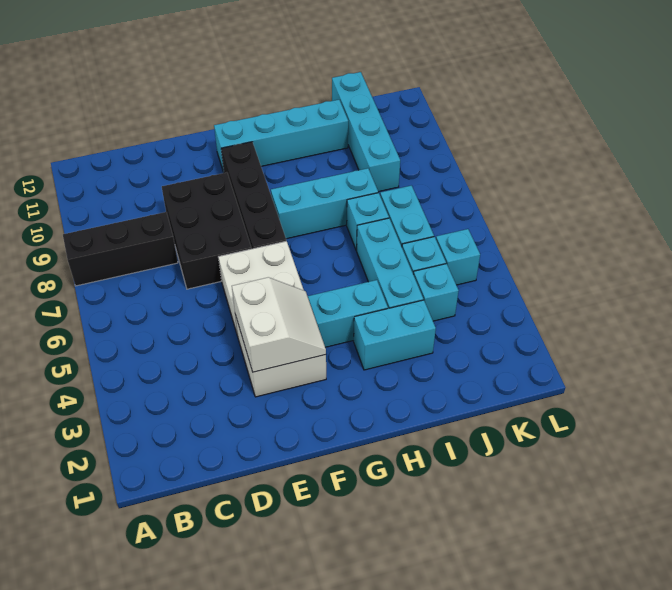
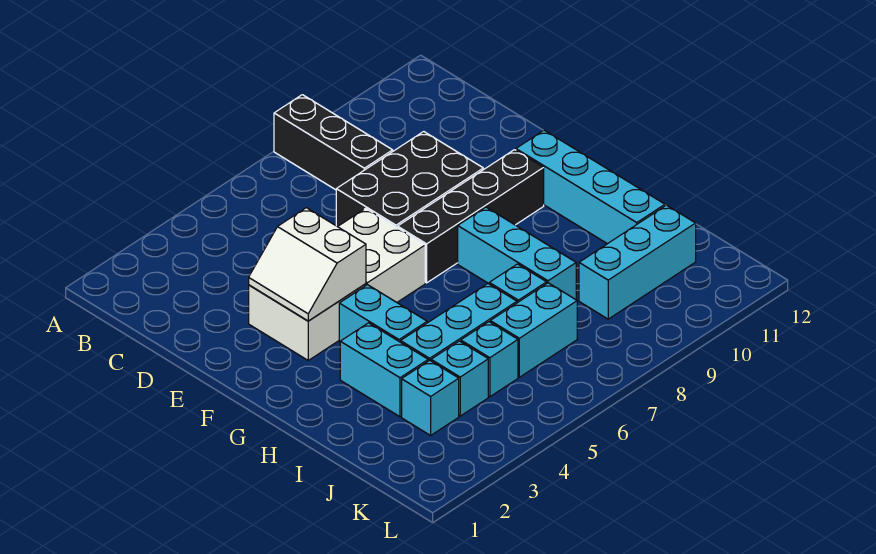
white slope E3:F4 level 2 top E -> white slope E3:F4 level 2 top 4
cyan brick J9:J12 level 1 -> cyan brick J9:J11 level 1
cyan brick K5 level 1 -> cyan brick J3 level 1

